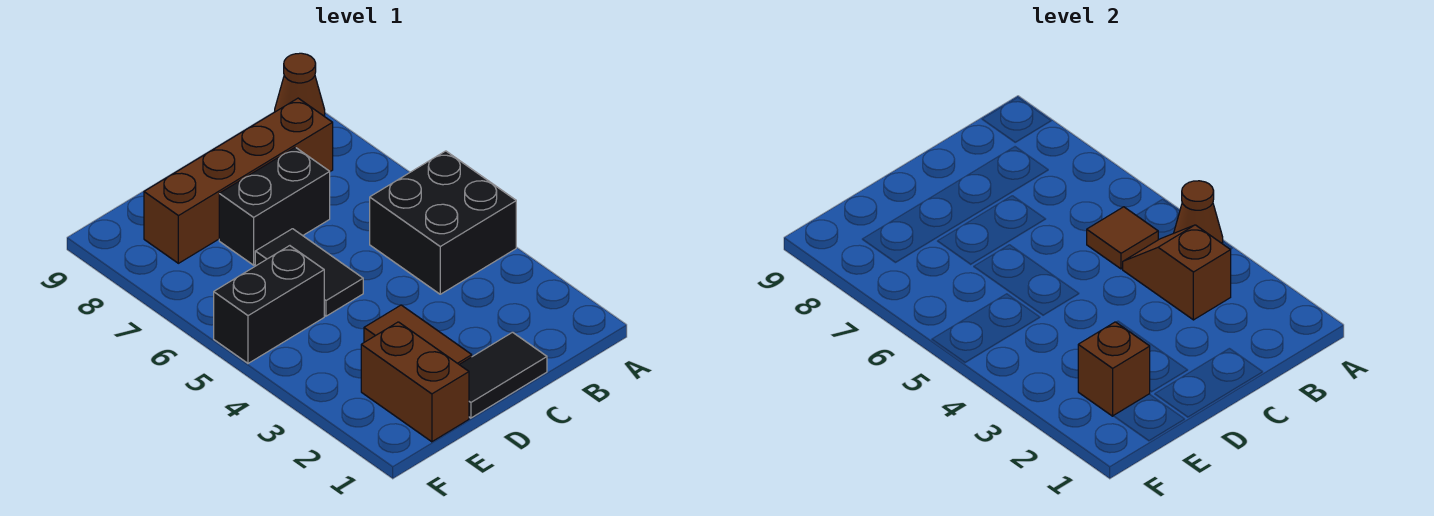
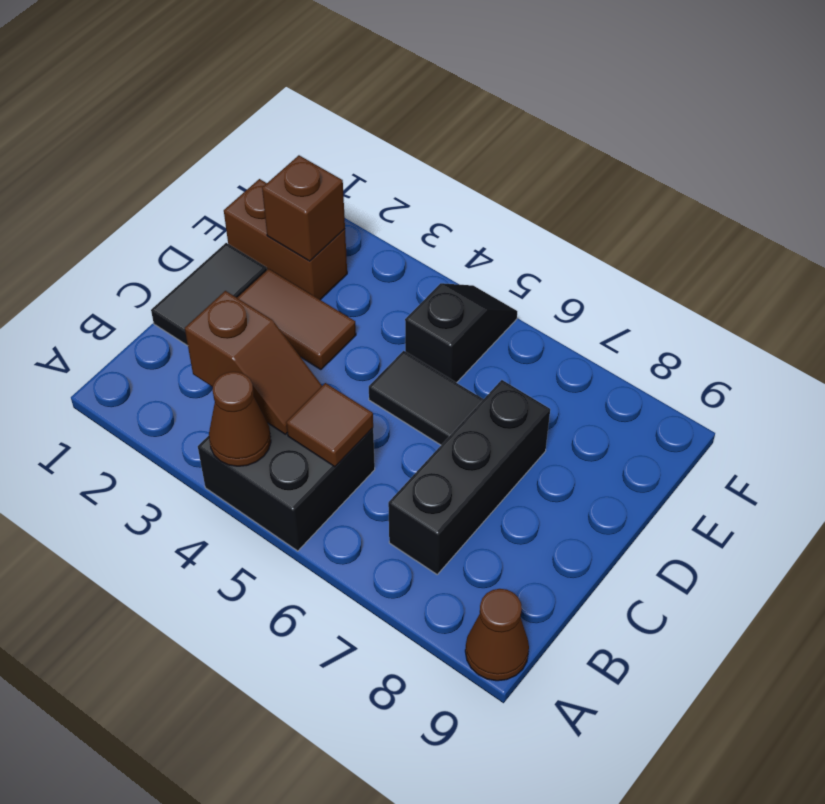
brown brick B8:E8 level 1 -> none
black brick C7:D7 level 1 -> black brick B7:D7 level 1
black brick E5:F5 level 1 -> black slope E5:F5 level 1 top E

